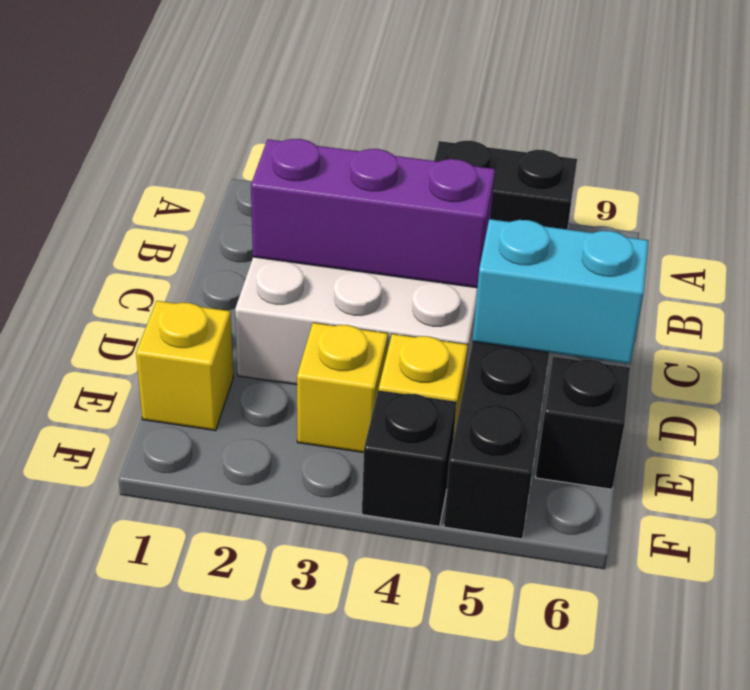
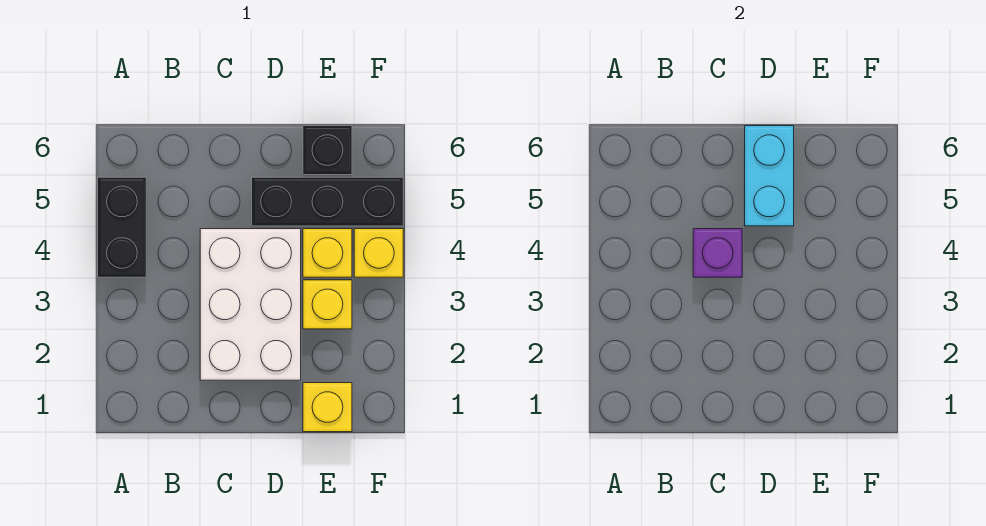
purple brick C2:C4 level 2 -> purple brick C4 level 2
black brick F4 level 1 -> yellow brick F4 level 1

